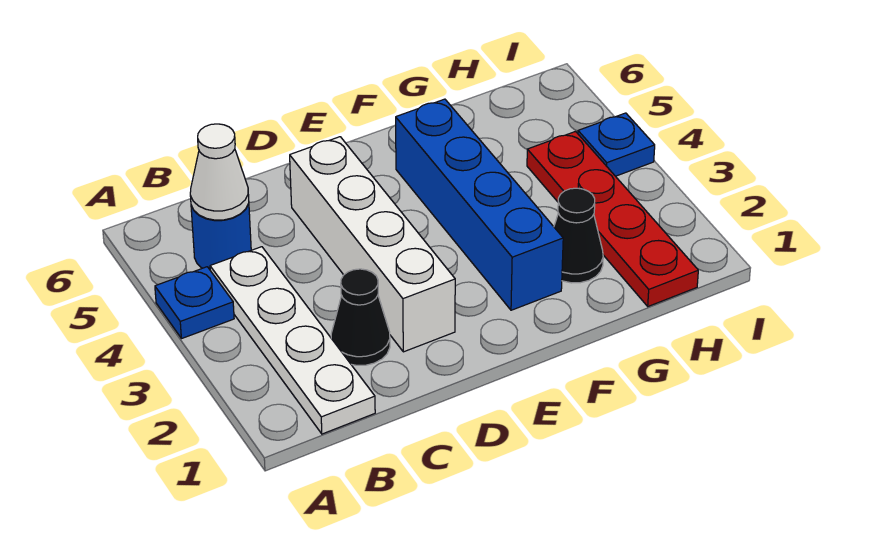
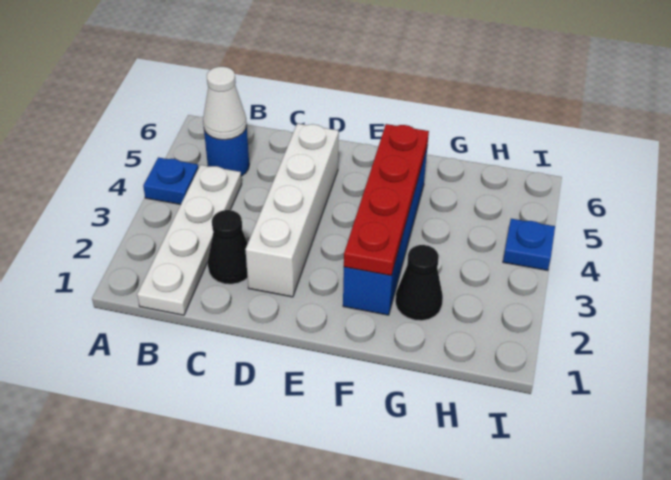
red plate H1:H4 level 1 -> red plate F2:F5 level 2

